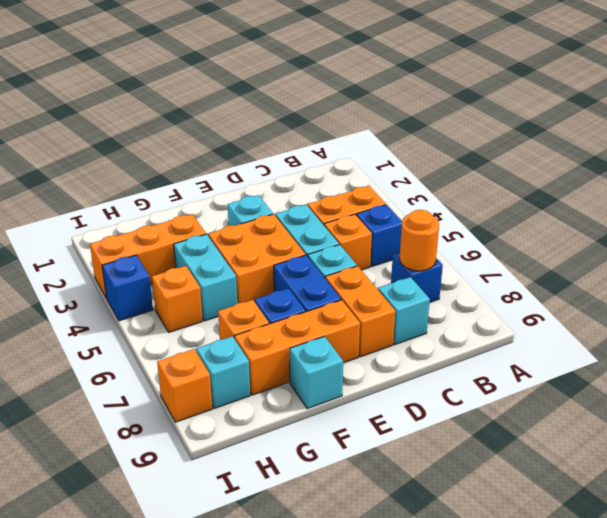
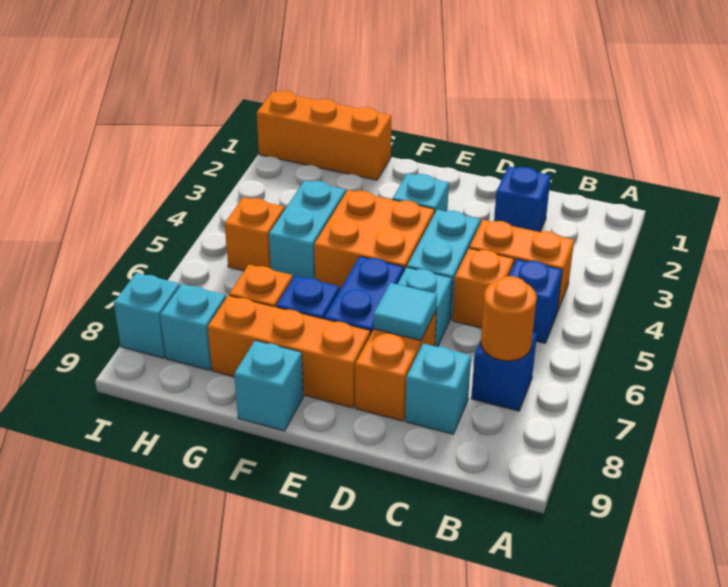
none -> cyan tile D7 level 2
orange brick G3:I3 level 1 -> orange brick G1:I1 level 1
blue brick I4 level 1 -> blue brick C2 level 1
orange brick I8 level 1 -> cyan brick I8 level 1

